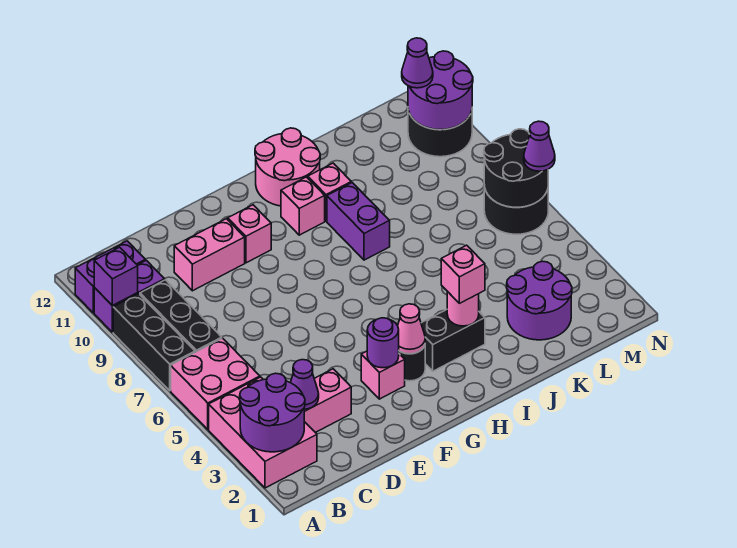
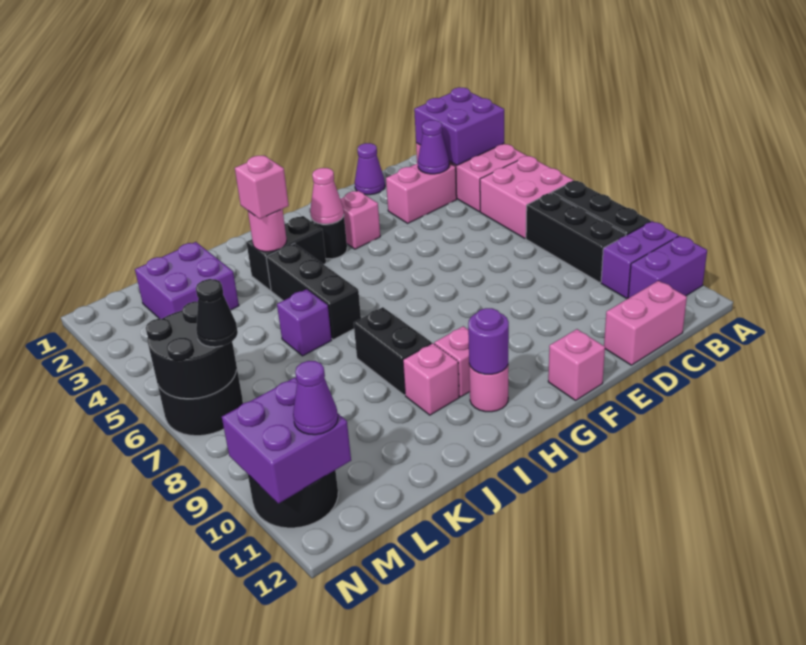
purple round brick A2:B3 level 2 -> purple brick A2:B3 level 2
purple brick A10 level 2 -> purple brick J6 level 1
pink brick D10:E10 level 1 -> pink brick C12:D12 level 1
purple round brick F3 level 2 -> purple round brick H11 level 2
pink brick F10 level 1 -> pink brick F12 level 1
pink round brick H11:I12 level 1 -> pink round brick H11 level 1
none -> black brick I4:I6 level 1
purple brick I8:I9 level 1 -> black brick I8:I9 level 1
purple round brick K2:L3 level 1 -> purple brick K2:L3 level 1
none -> black cone M7 level 3
purple round brick M10:N11 level 2 -> purple brick M10:N11 level 2
purple cone N6 level 3 -> purple cone D1 level 1

